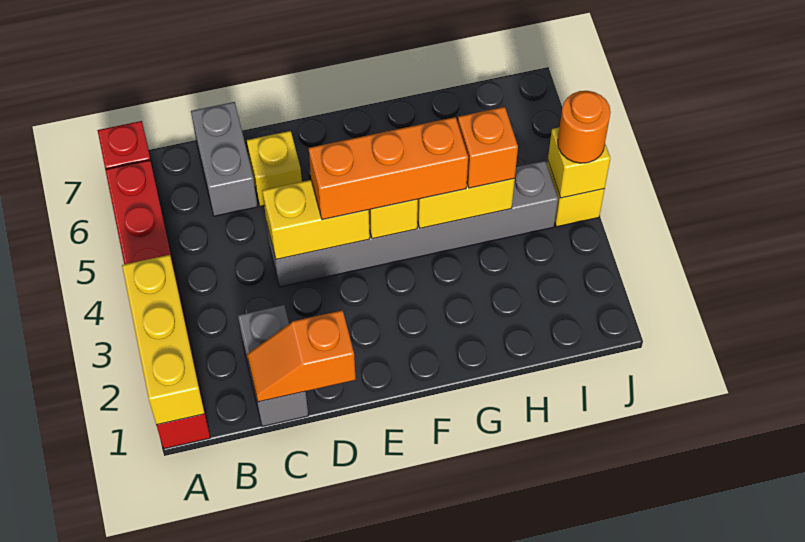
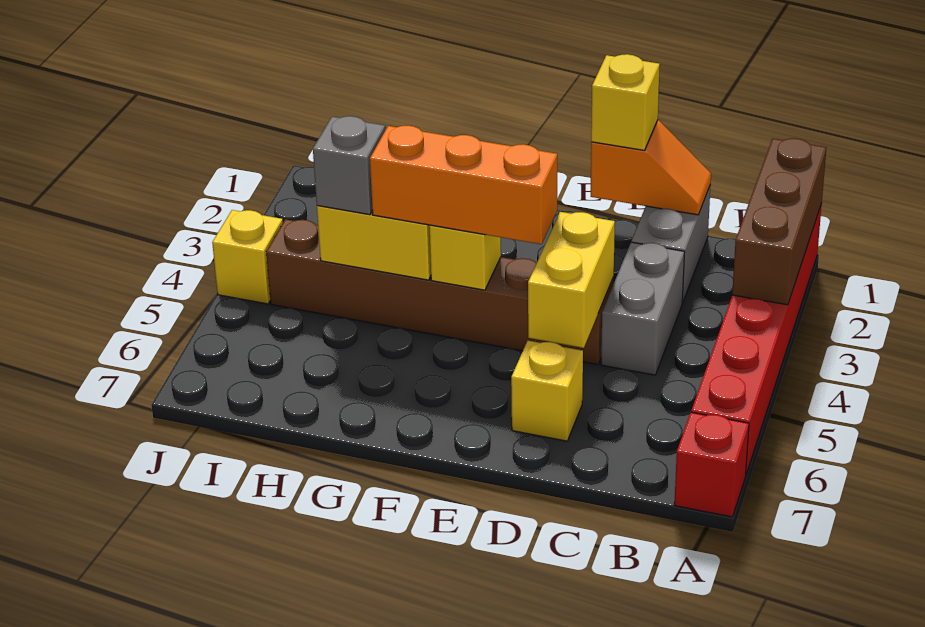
yellow brick A1:A3 level 2 -> brown brick A1:A3 level 2
grey brick C6:C7 level 1 -> grey brick C3:C4 level 1
grey brick D4:I4 level 1 -> brown brick D4:I4 level 1
yellow brick D4:E4 level 2 -> yellow brick D4:D5 level 2
orange brick H4 level 3 -> grey brick H4 level 3
yellow brick J4 level 2 -> yellow brick D1 level 3
orange round brick J4 level 3 -> none

